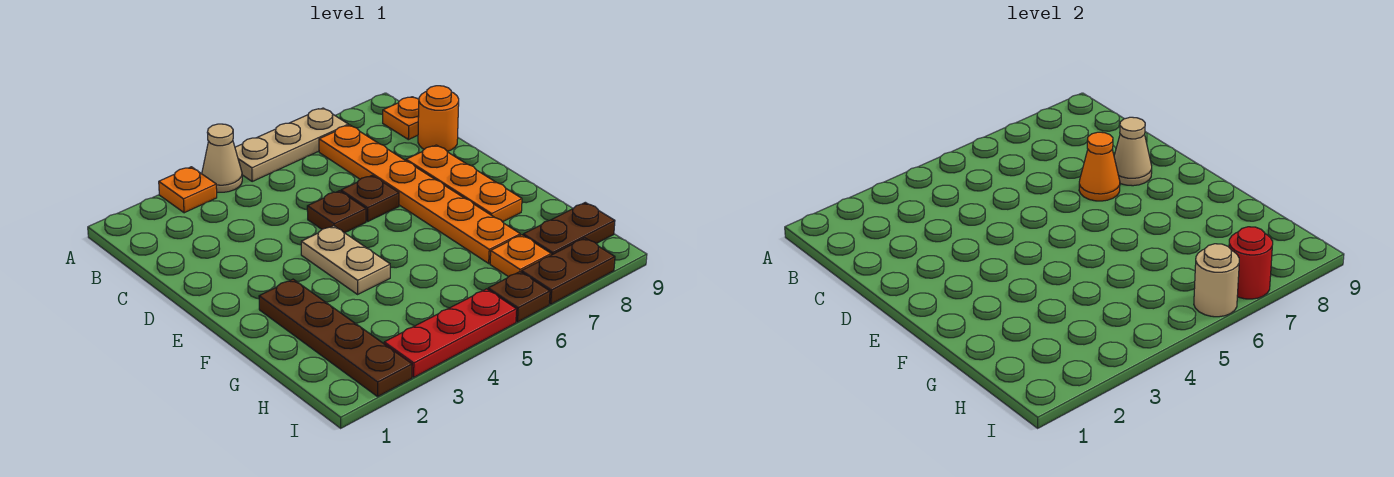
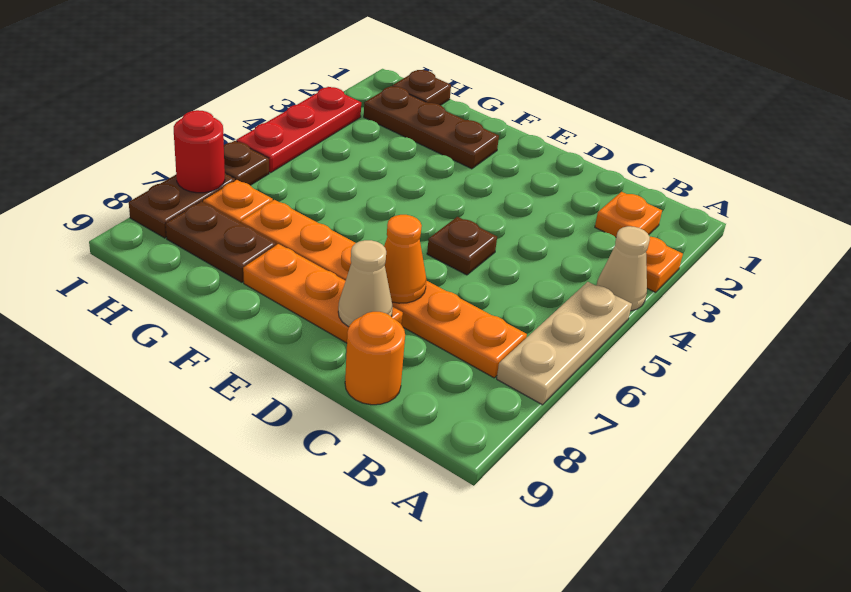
orange plate B9 level 1 -> orange plate B2 level 1
brown plate D6 level 1 -> brown plate H1 level 1
tan plate E4:F4 level 1 -> none
brown plate F2:I2 level 1 -> brown plate F2:H2 level 1
brown plate H8:H9 level 1 -> brown plate G8:H8 level 1
tan round brick I6 level 2 -> none

